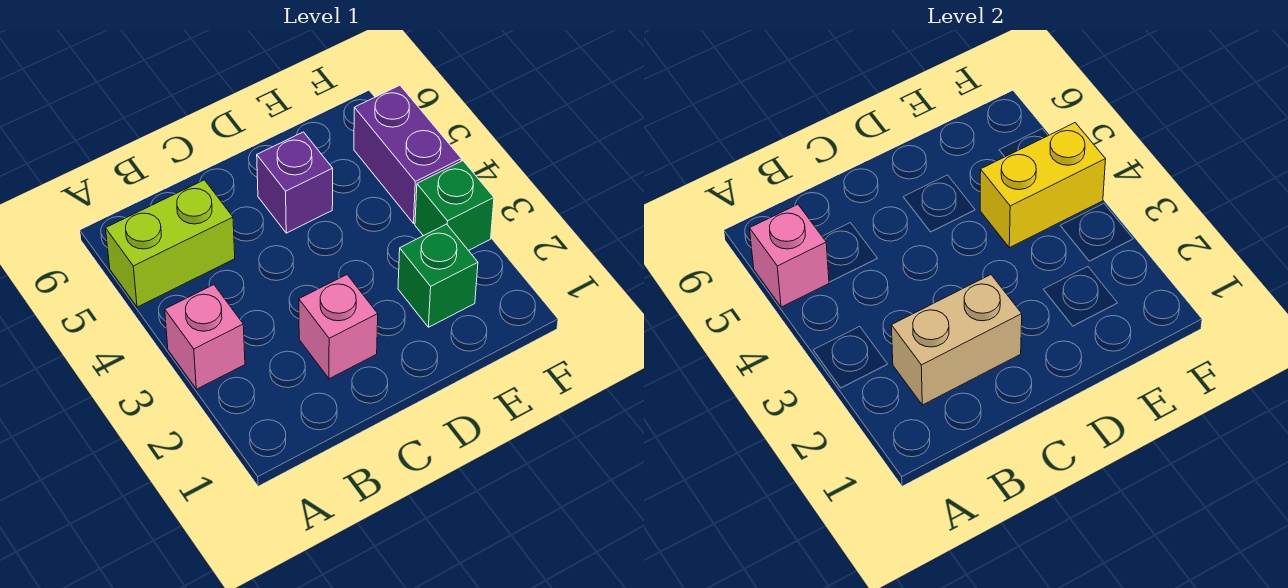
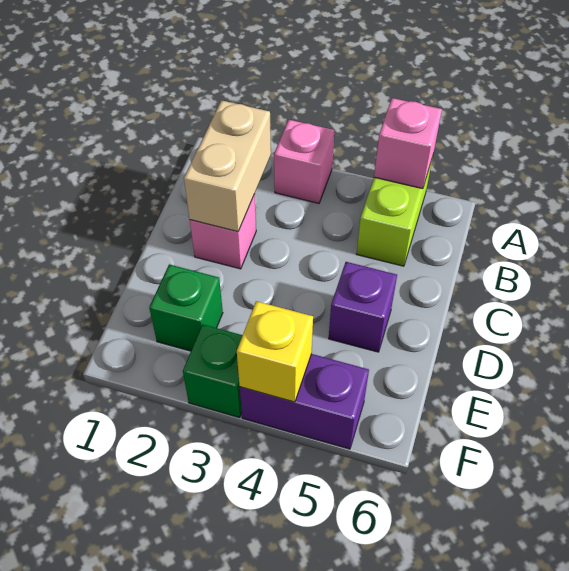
yellow brick E4:F4 level 2 -> yellow brick F4 level 2

